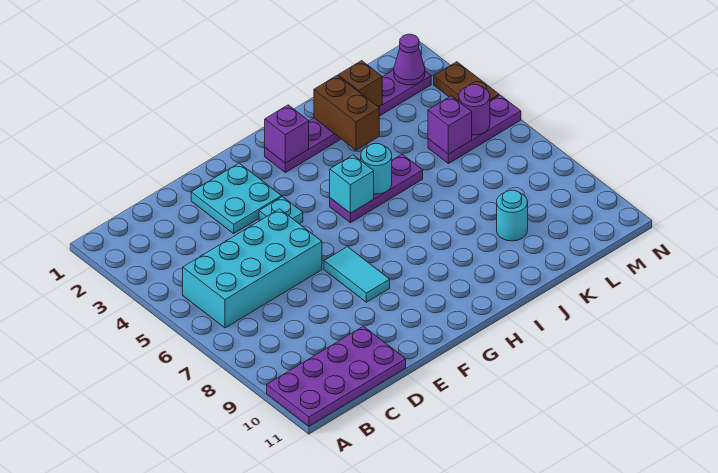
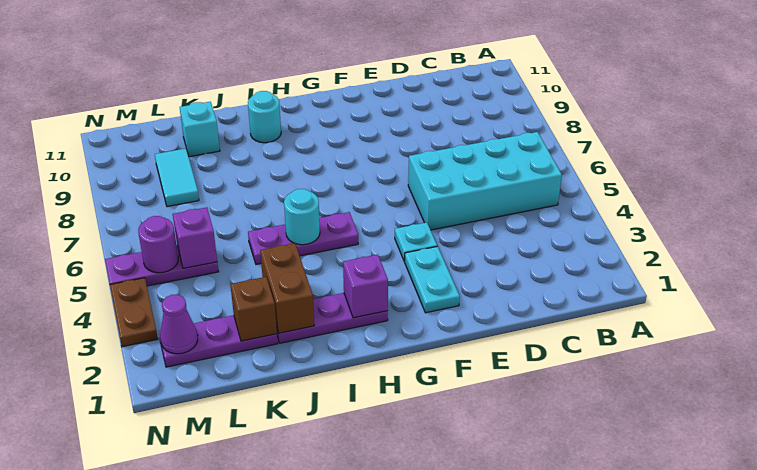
purple plate A10:D11 level 1 -> none
cyan plate E2:F3 level 1 -> cyan plate F2:F3 level 1
cyan tile F7:F8 level 1 -> cyan tile L8:L9 level 1
cyan brick H5 level 2 -> cyan brick K10 level 1
cyan round brick K9 level 1 -> cyan round brick I10 level 1

